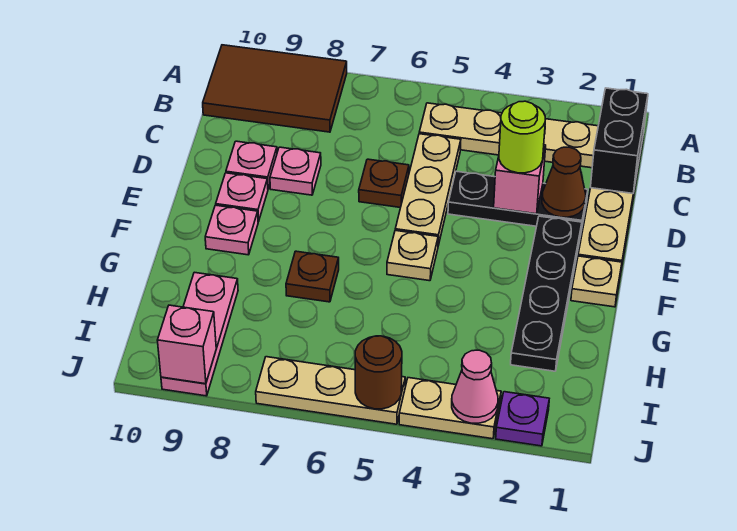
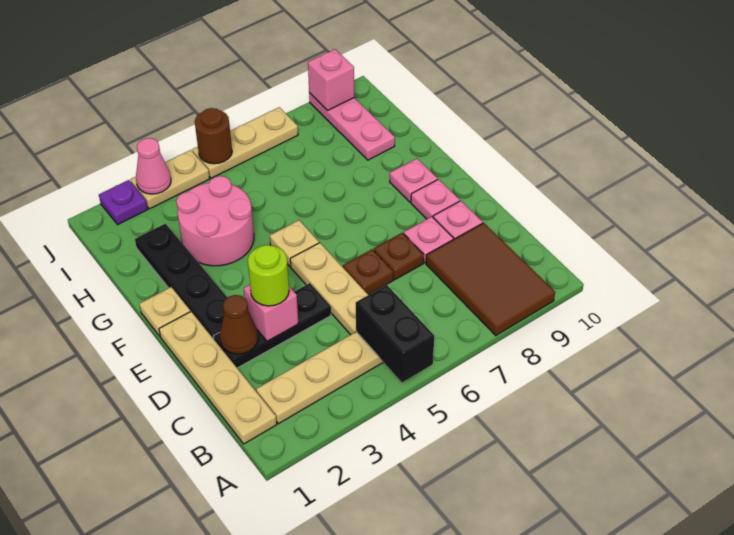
brown tile A8:B10 level 1 -> brown tile A8:C9 level 1
black brick B1:C1 level 2 -> black brick A5:B5 level 2
none -> pink round brick G3:H4 level 1
brown plate G7 level 1 -> brown plate D7 level 1

